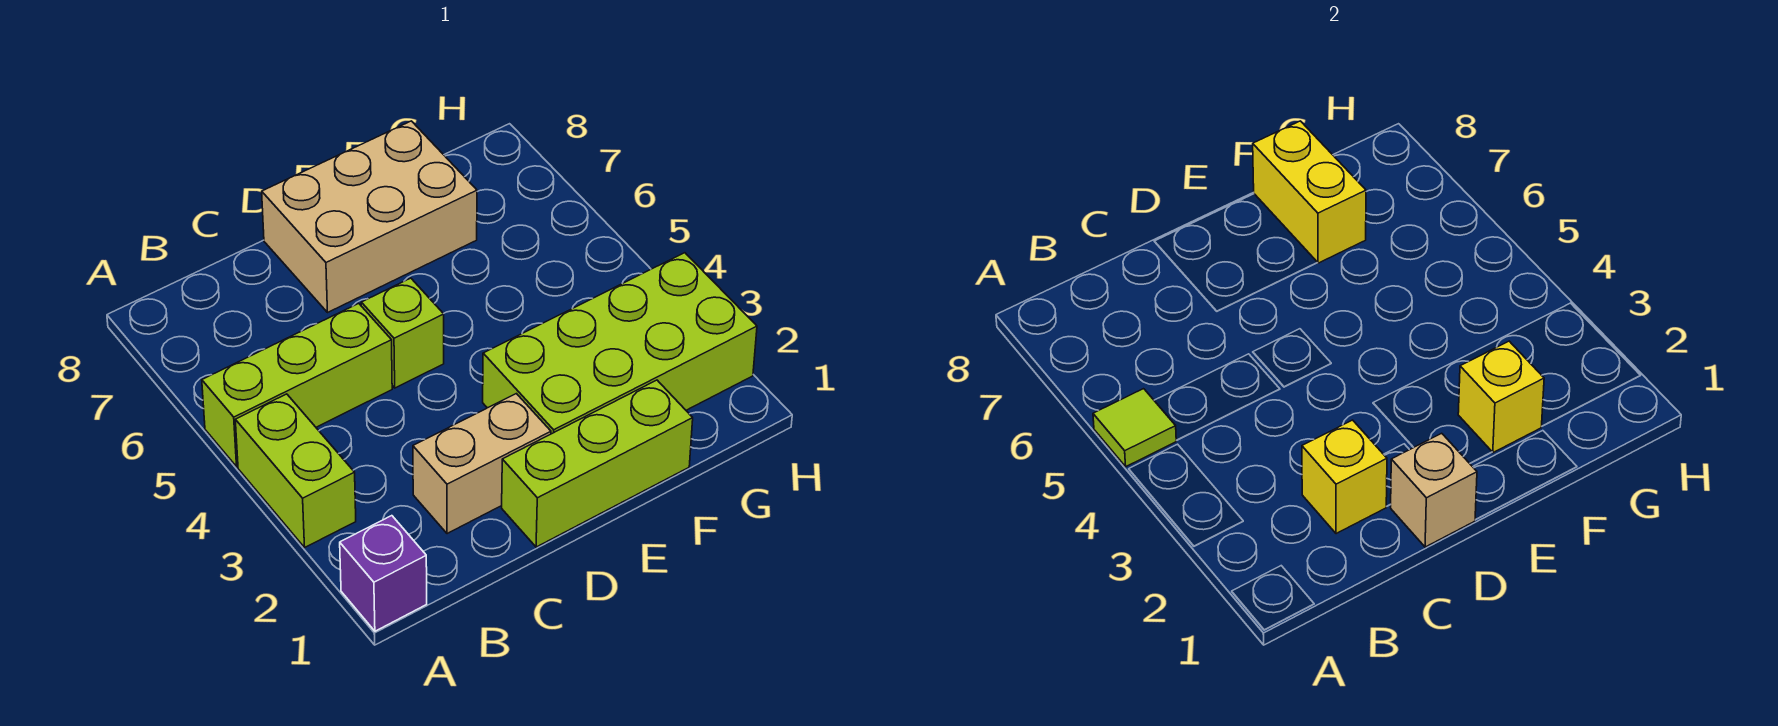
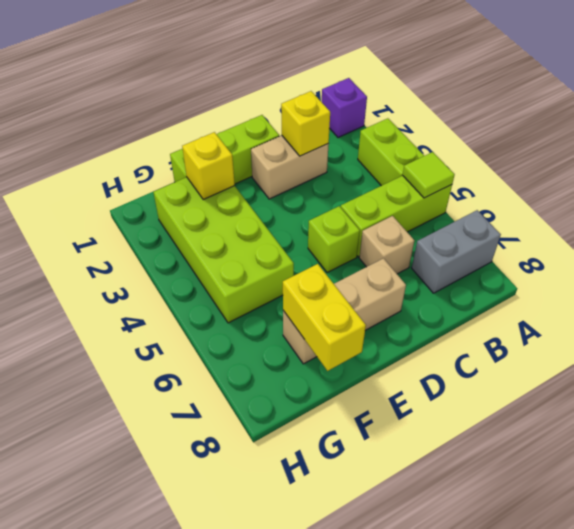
none -> grey brick A7:B7 level 1
tan brick D1 level 2 -> tan brick C6 level 1
tan brick D7:F8 level 1 -> tan brick D7:F7 level 1
lime brick E2:H3 level 1 -> lime brick F2:G5 level 1

